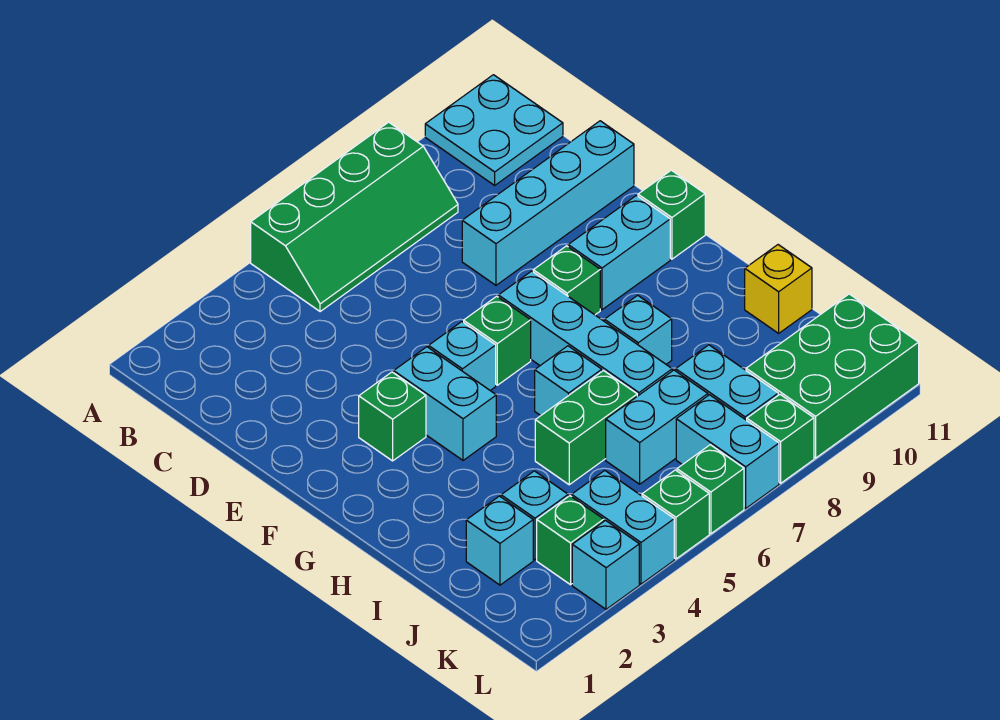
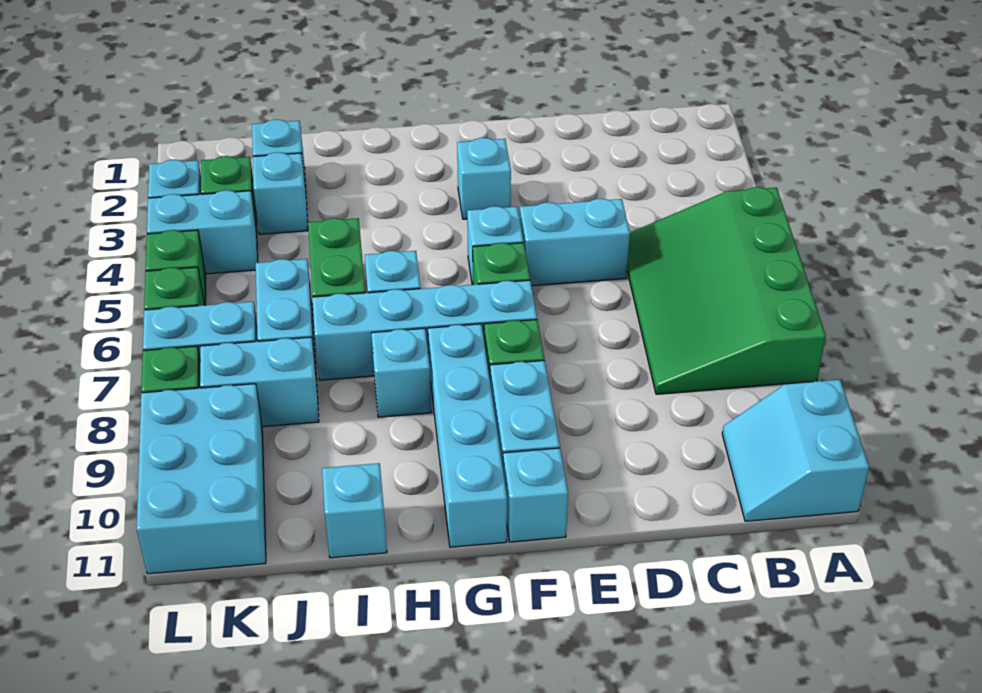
green slope A5:B8 level 1 top A -> green slope A5:C8 level 1 top A
cyan plate A10:B11 level 1 -> cyan slope A10:B11 level 1 top A
cyan brick D8:D11 level 1 -> cyan brick G8:G11 level 1
green brick F3 level 1 -> cyan brick F3 level 1
cyan brick F4:G4 level 1 -> cyan brick D5:E5 level 1
green brick F11 level 1 -> cyan brick F11 level 1
yellow brick I11 level 1 -> cyan brick I11 level 1
green brick K9:L11 level 1 -> cyan brick K9:L11 level 1

